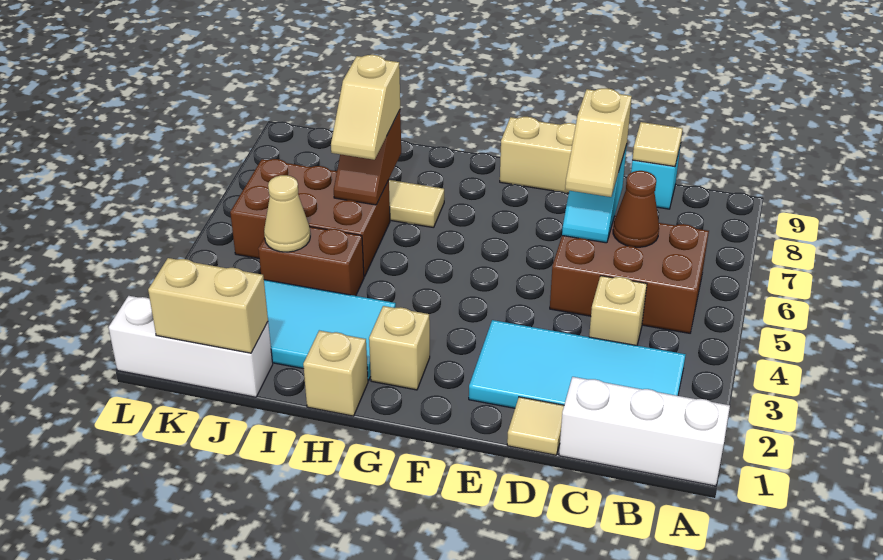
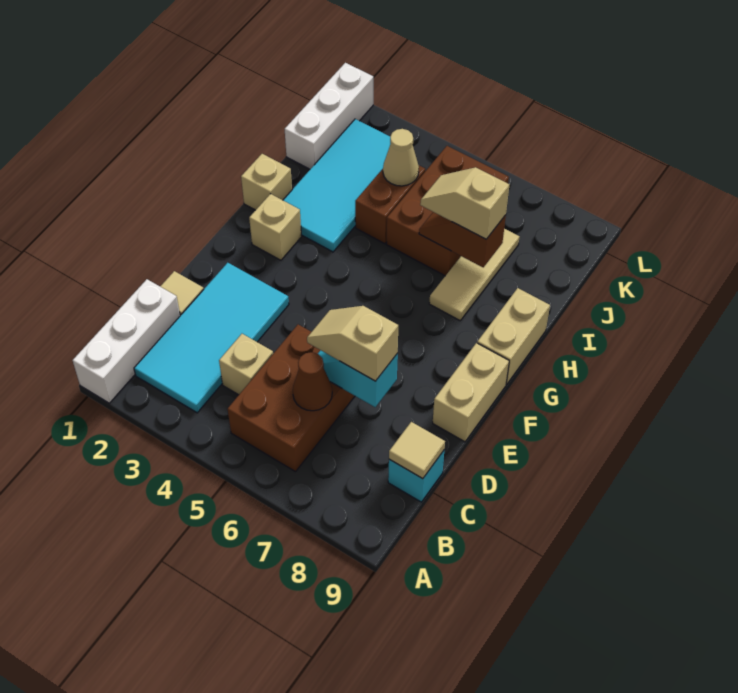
tan brick J1:K1 level 2 -> tan brick G9:H9 level 1

